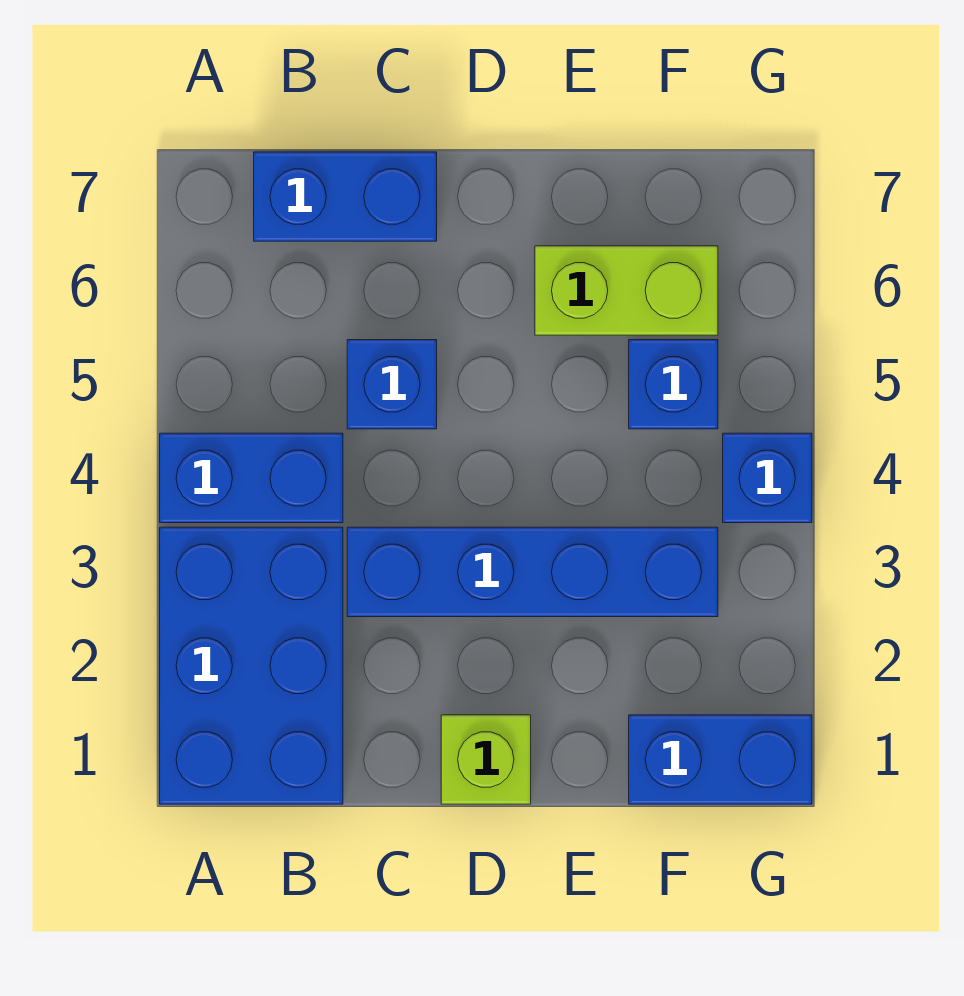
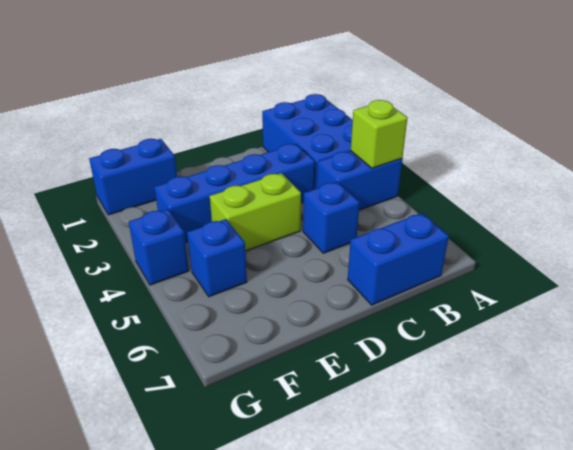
lime brick D1 level 1 -> lime brick A4 level 2
lime brick E6:F6 level 1 -> lime brick D4:E4 level 1

